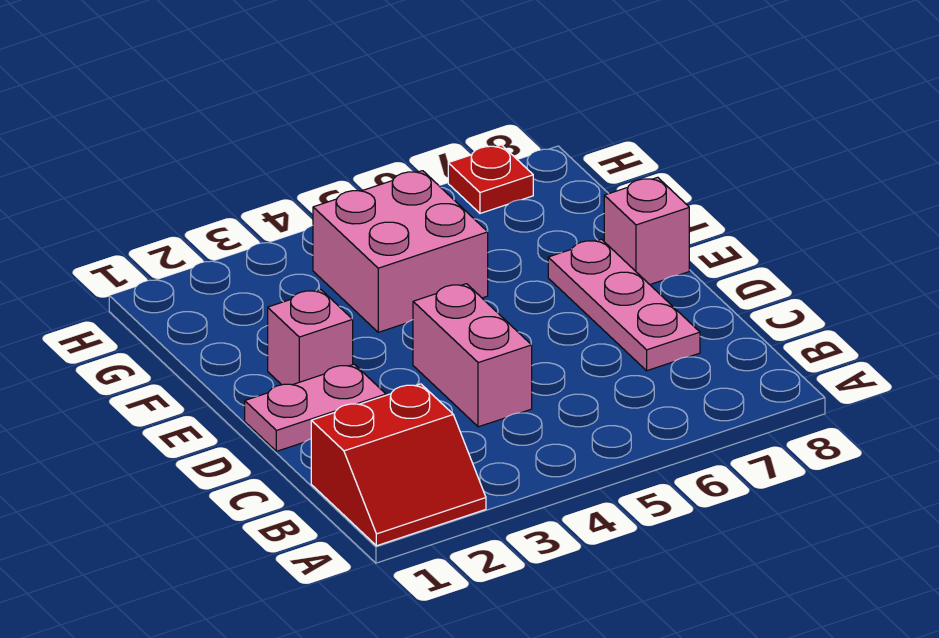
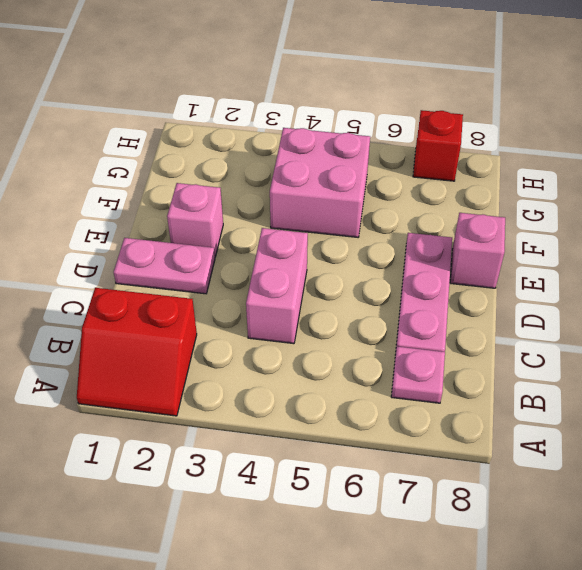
none -> pink plate B7 level 1
red plate H7 level 1 -> red brick H7 level 1

